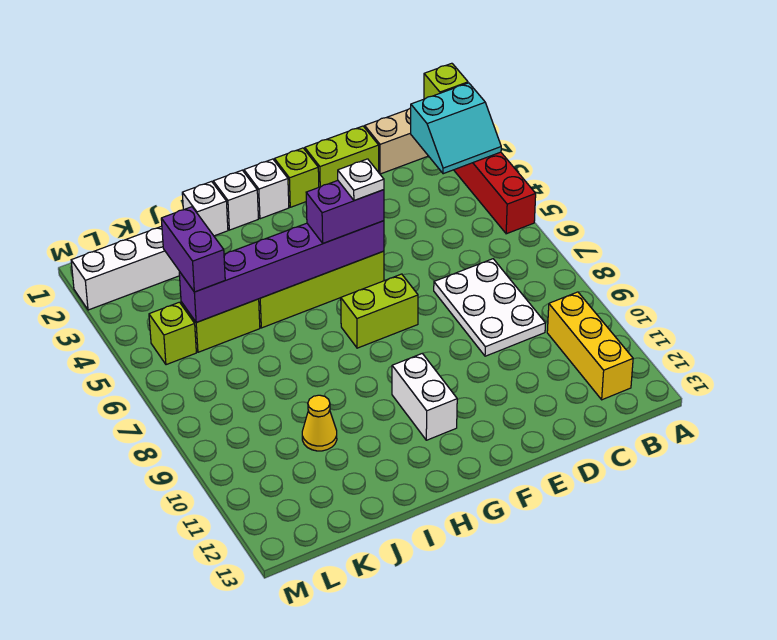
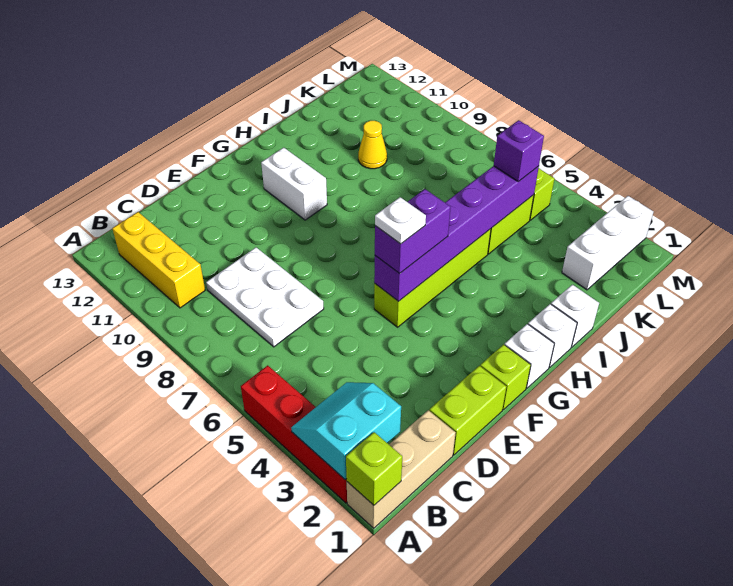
lime brick F7:G7 level 1 -> none
purple brick K4:K5 level 3 -> purple brick K5 level 3

